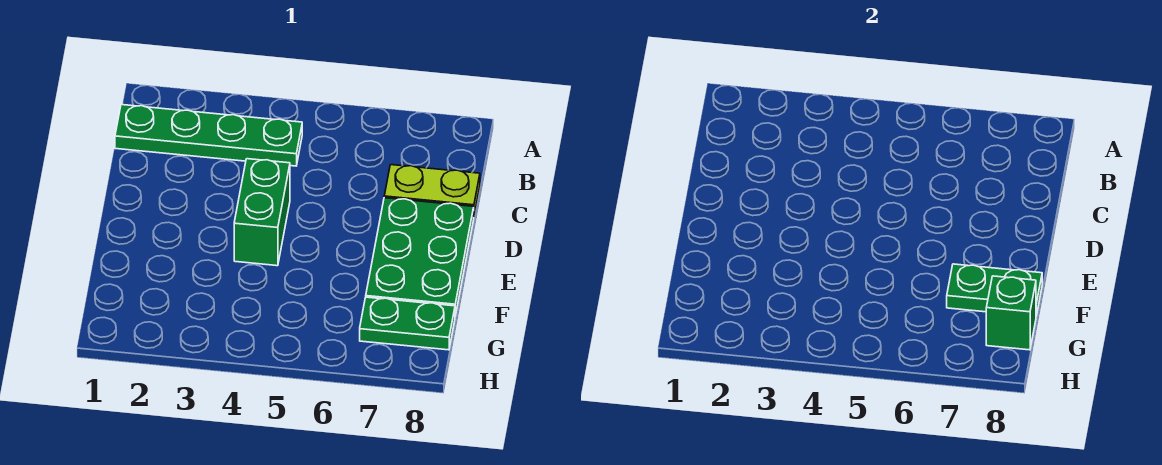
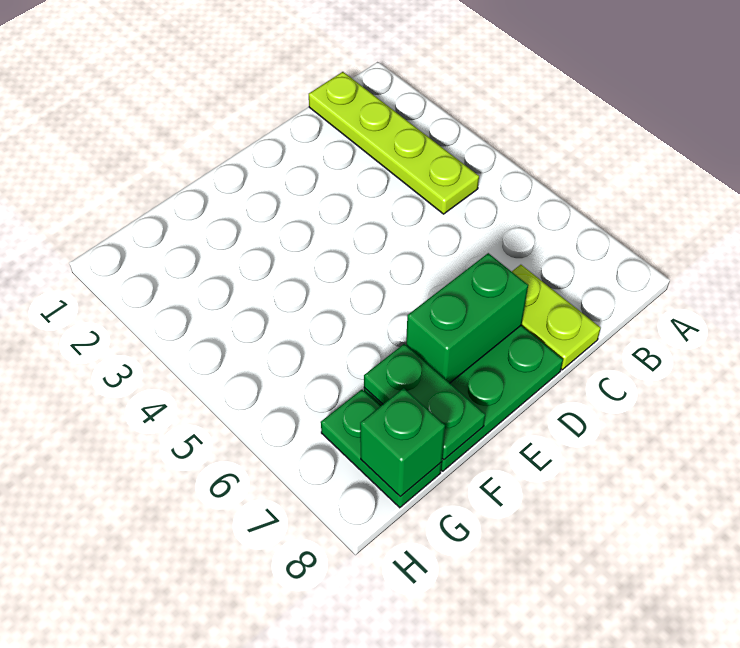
green plate B1:B4 level 1 -> lime plate B1:B4 level 1
green brick D4:E4 level 1 -> green brick D7:E7 level 2

